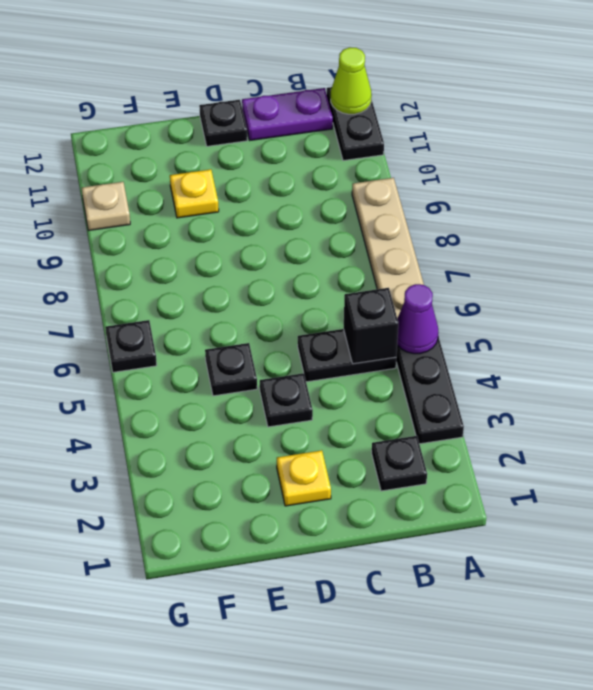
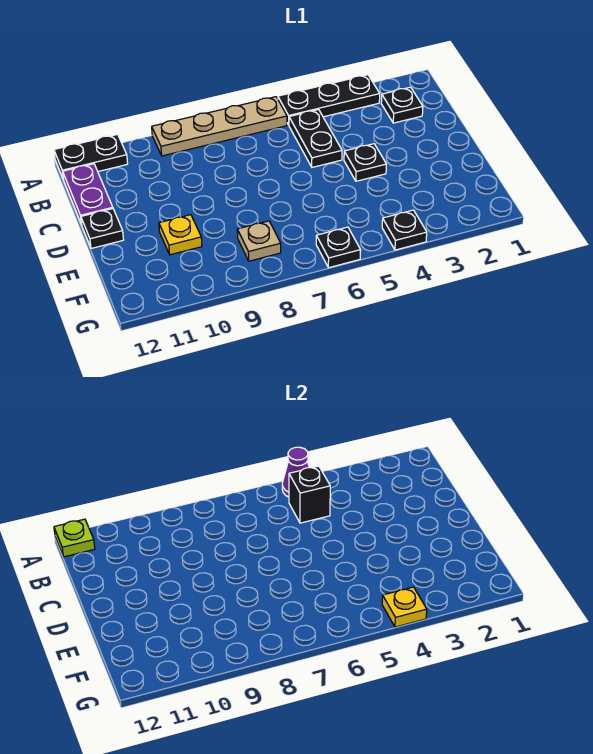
lime cone A12 level 2 -> lime plate A12 level 2
yellow plate D2 level 1 -> yellow plate G4 level 2
black plate E5 level 1 -> black plate G4 level 1
tan plate G10 level 1 -> tan plate F8 level 1

